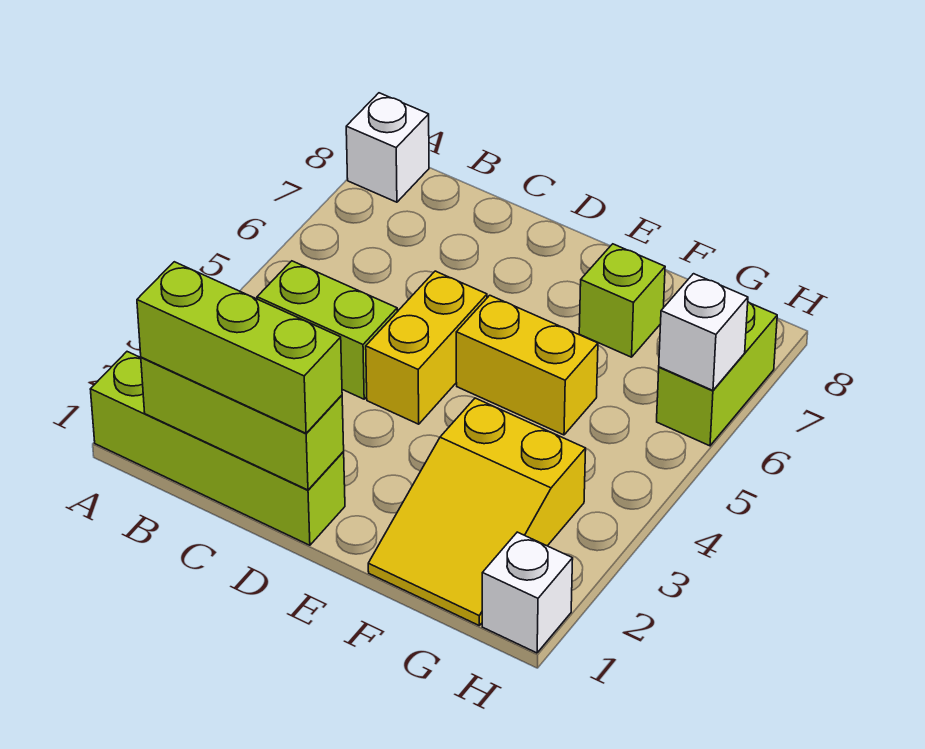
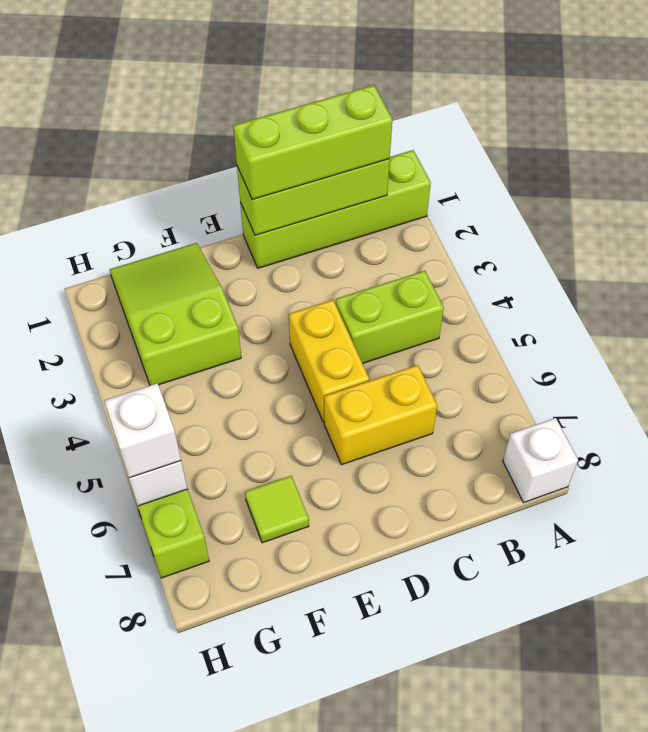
yellow brick E5:F5 level 1 -> yellow brick C6:D6 level 1
yellow slope F1:G3 level 1 top 3 -> lime slope F1:G3 level 1 top 3
lime brick F7 level 1 -> lime tile F7 level 1
white brick H1 level 1 -> white brick H6 level 3

